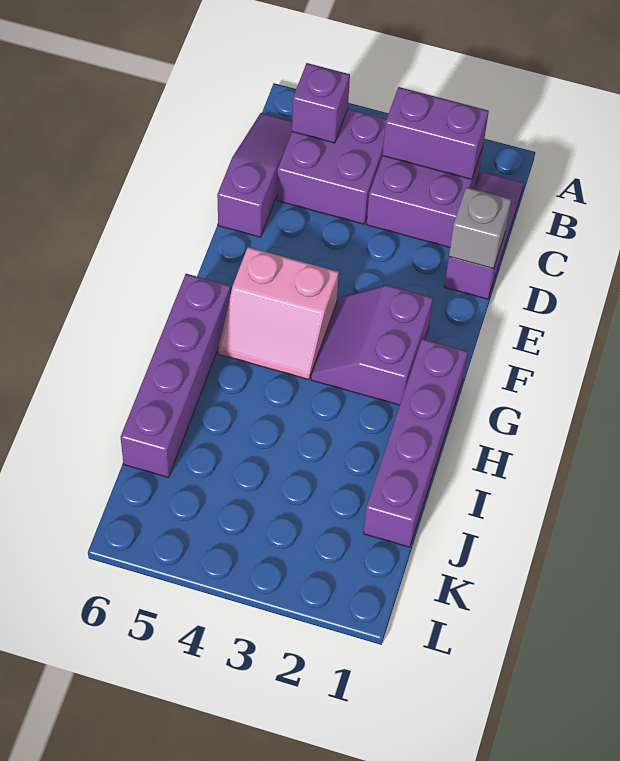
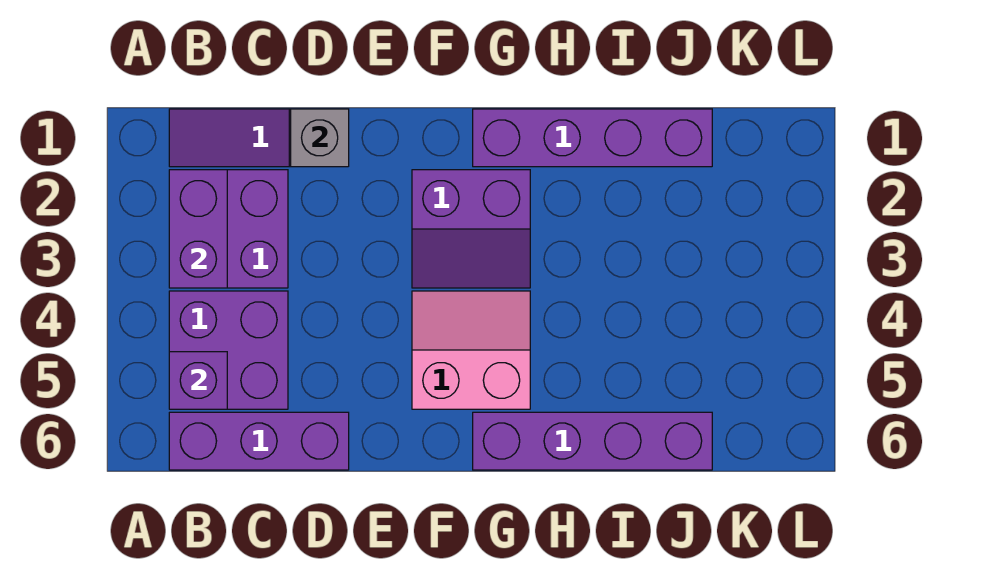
purple slope B6:D6 level 1 top D -> purple brick B6:D6 level 1
pink slope F4:G5 level 1 top F -> pink slope F4:G5 level 1 top 5

